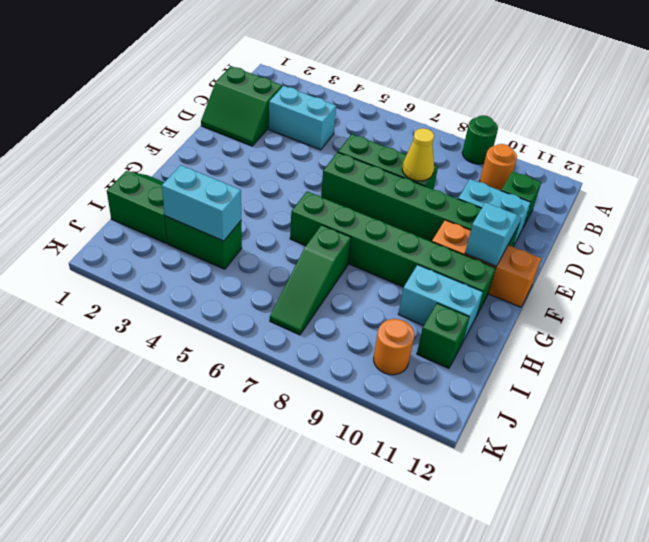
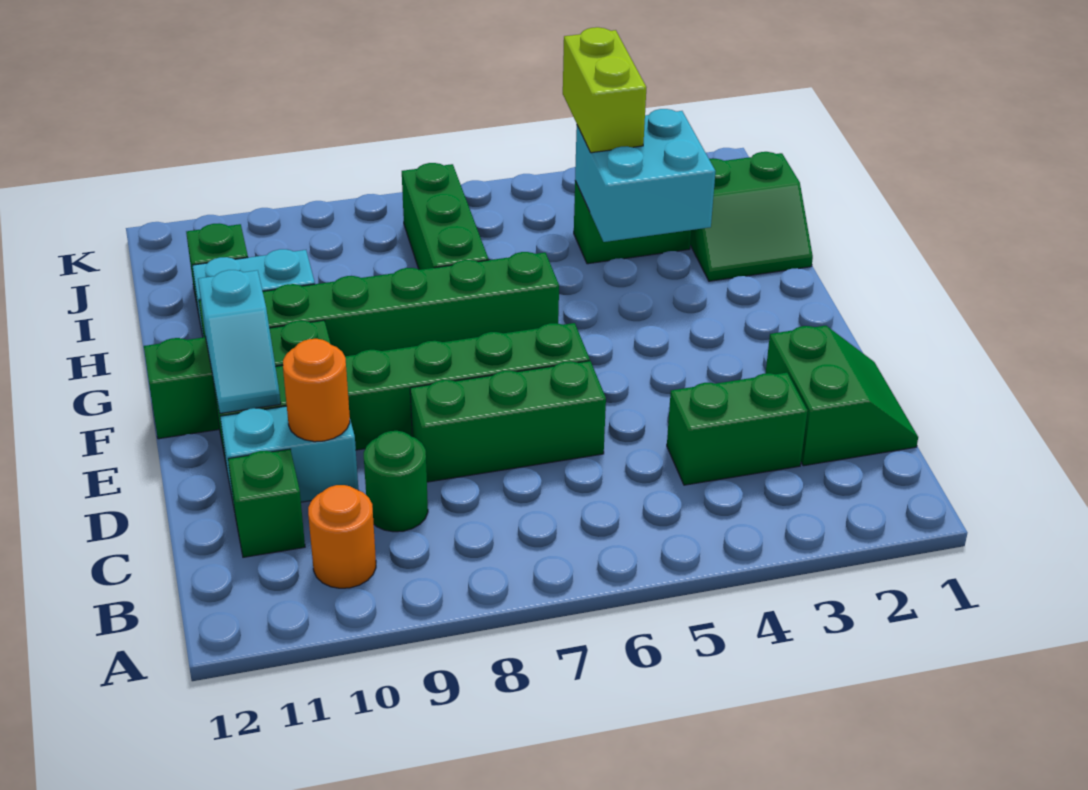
green round brick A9 level 1 -> green round brick C9 level 1
green slope C1:D2 level 1 top C -> green slope C1:D2 level 1 top 2
cyan brick C3:C4 level 1 -> green brick C3:C4 level 1
yellow cone D8 level 2 -> none
orange brick F10:F12 level 1 -> green brick F10:F12 level 1
green slope H7:J7 level 1 top H -> green brick H7:J7 level 1
cyan brick I3:I4 level 2 -> cyan brick H3:I4 level 2
none -> lime brick I4:J4 level 3
orange round brick J10 level 1 -> orange round brick D10 level 2

